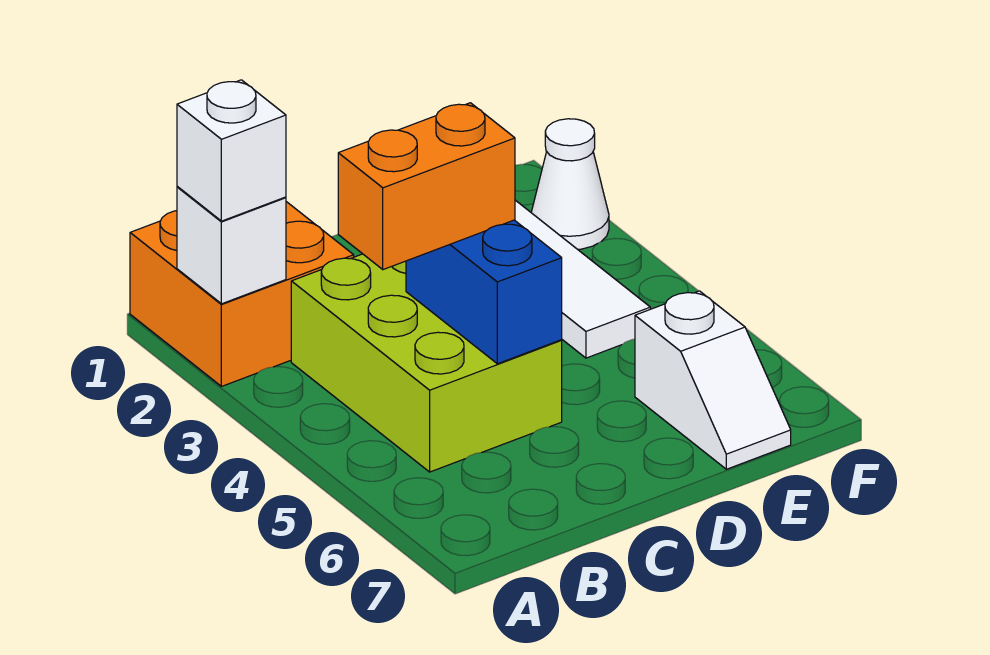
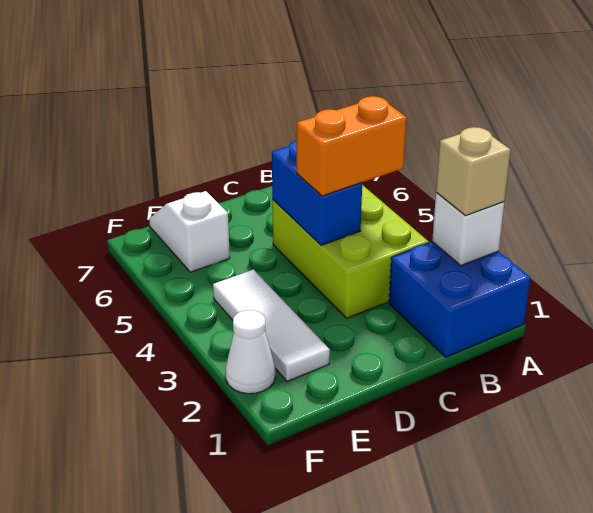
orange brick A1:B2 level 1 -> blue brick A1:B2 level 1
white brick A2 level 3 -> tan brick A2 level 3

